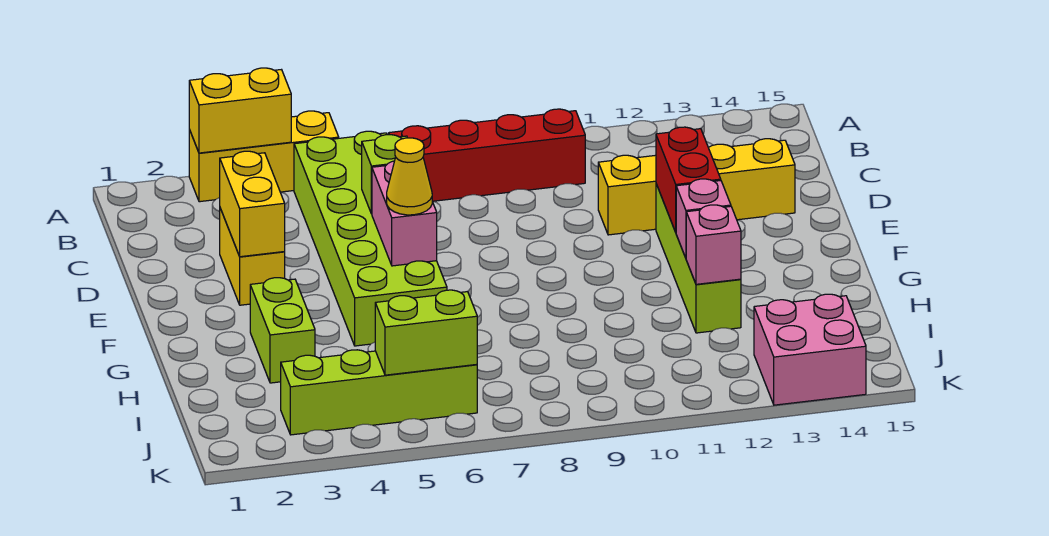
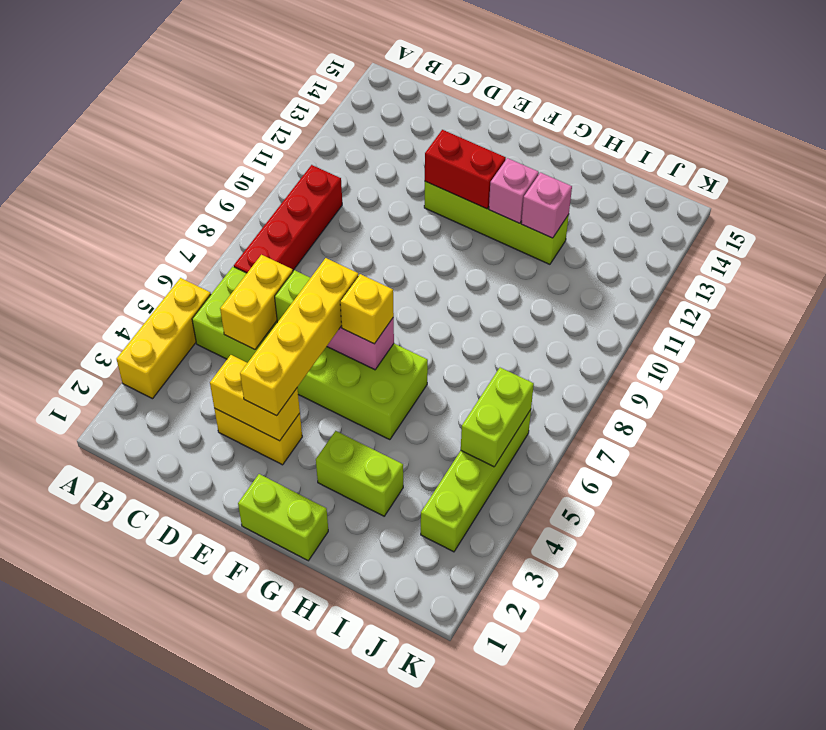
yellow brick A3:A4 level 2 -> yellow brick C5:C6 level 2
yellow brick D11:D14 level 1 -> yellow brick E3:E6 level 3
none -> lime brick F1:G1 level 1
yellow cone F6 level 3 -> yellow brick F6 level 3
pink brick J13:K14 level 1 -> none

